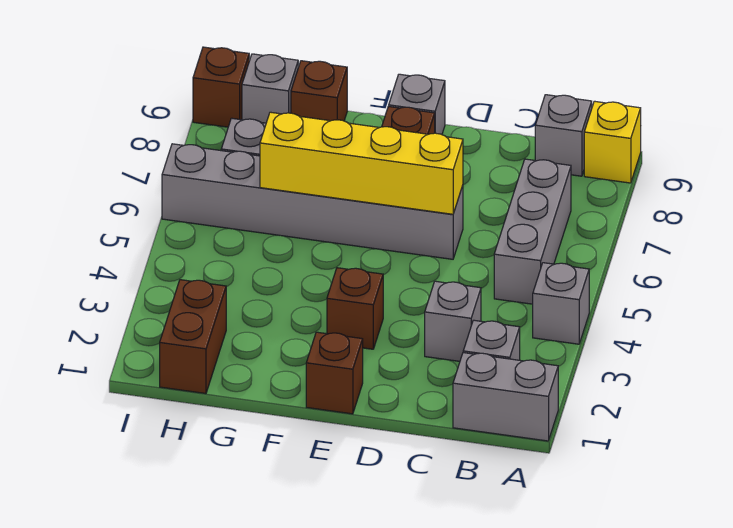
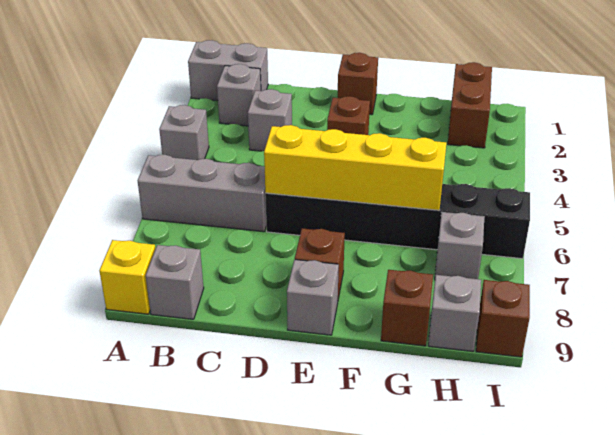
grey brick B5:B7 level 1 -> grey brick A6:C6 level 1
grey brick D6:I6 level 1 -> black brick D6:I6 level 1

